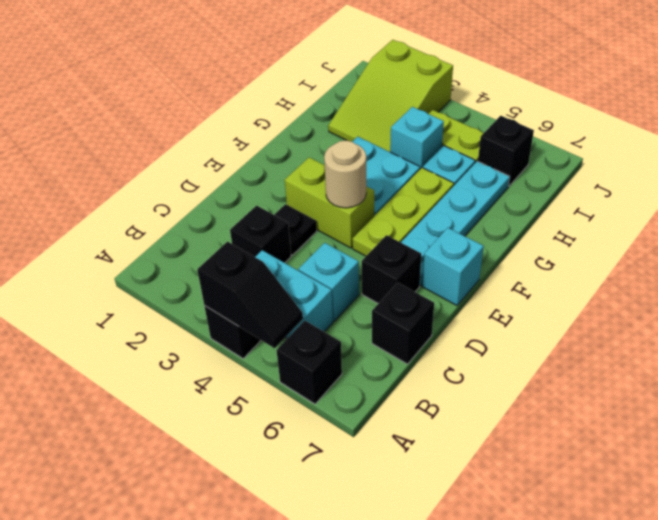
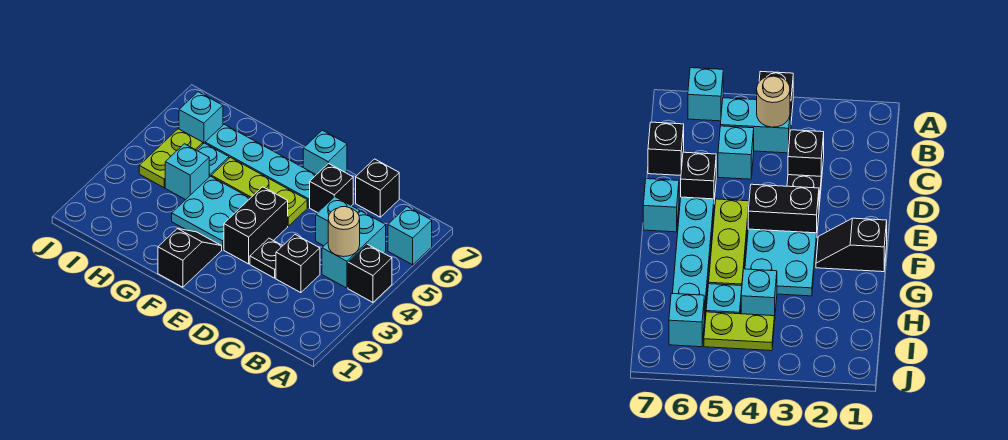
black slope A4:A5 level 2 top 4 -> black slope F1:F2 level 1 top 1
black brick A6 level 1 -> cyan brick A6 level 1
lime brick E3:E4 level 1 -> black brick E3:E4 level 1
tan round brick E4 level 2 -> tan round brick B4 level 2
lime slope H2:J3 level 1 top J -> none
black brick I6 level 1 -> cyan brick I6 level 1

